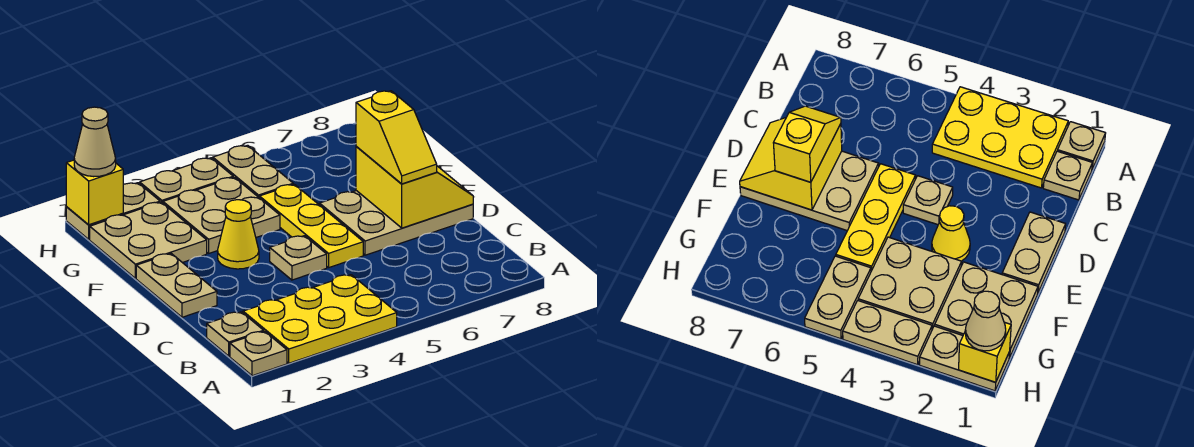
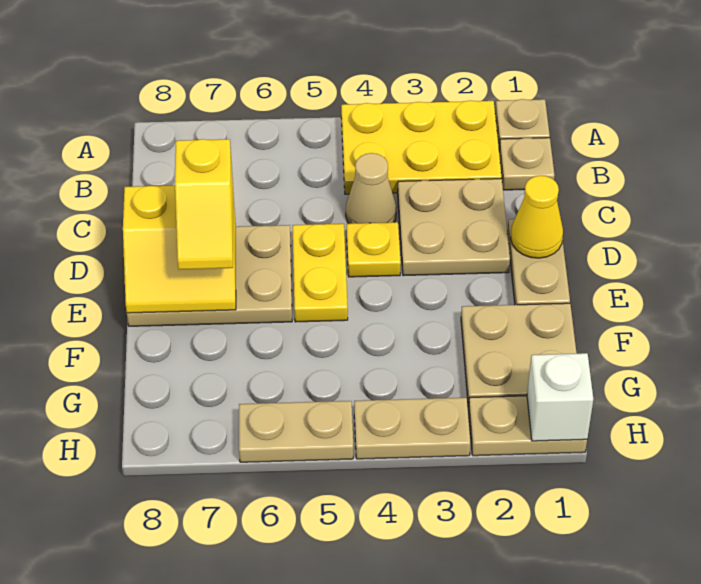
tan plate D4 level 1 -> yellow plate D4 level 1
yellow plate D5:F5 level 1 -> yellow plate D5:E5 level 1
yellow slope D7:E8 level 2 top 7 -> yellow slope D7:E8 level 2 top D
yellow slope D7:E7 level 3 top E -> yellow slope D7:E7 level 3 top D
yellow cone E3 level 1 -> yellow cone D1 level 2
tan plate F3:G4 level 1 -> tan plate C2:D3 level 1
tan plate G5:H5 level 1 -> tan plate H5:H6 level 1
yellow brick H1 level 2 -> white brick H1 level 2
tan cone H1 level 3 -> tan cone C4 level 1

